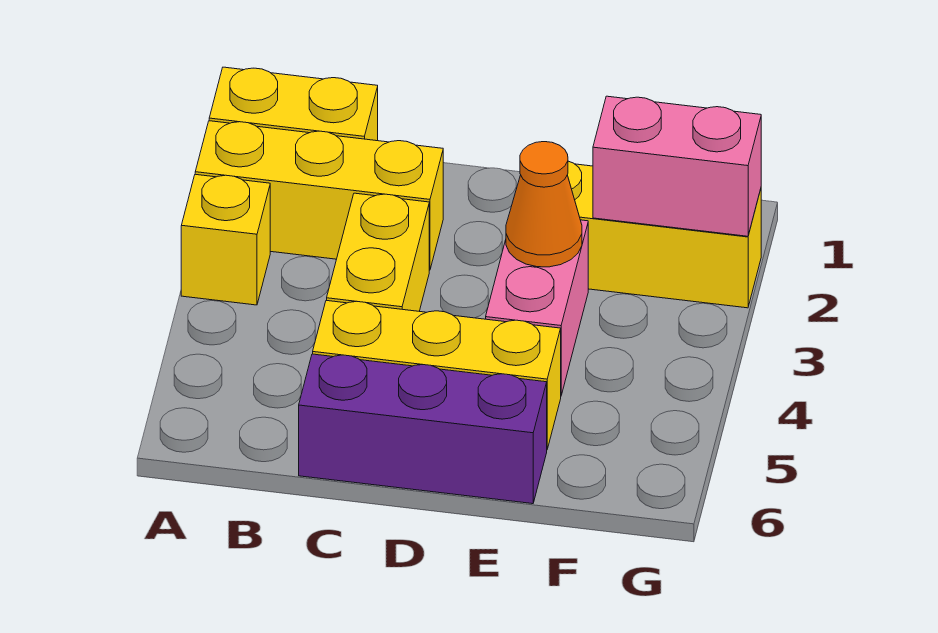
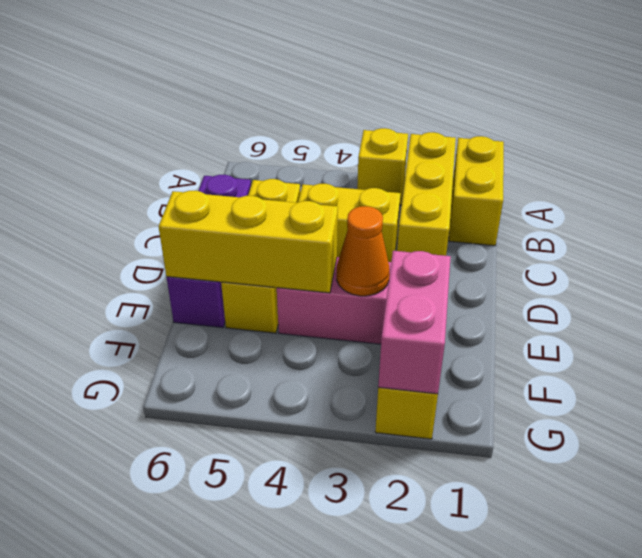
none -> yellow brick E4:E6 level 2

